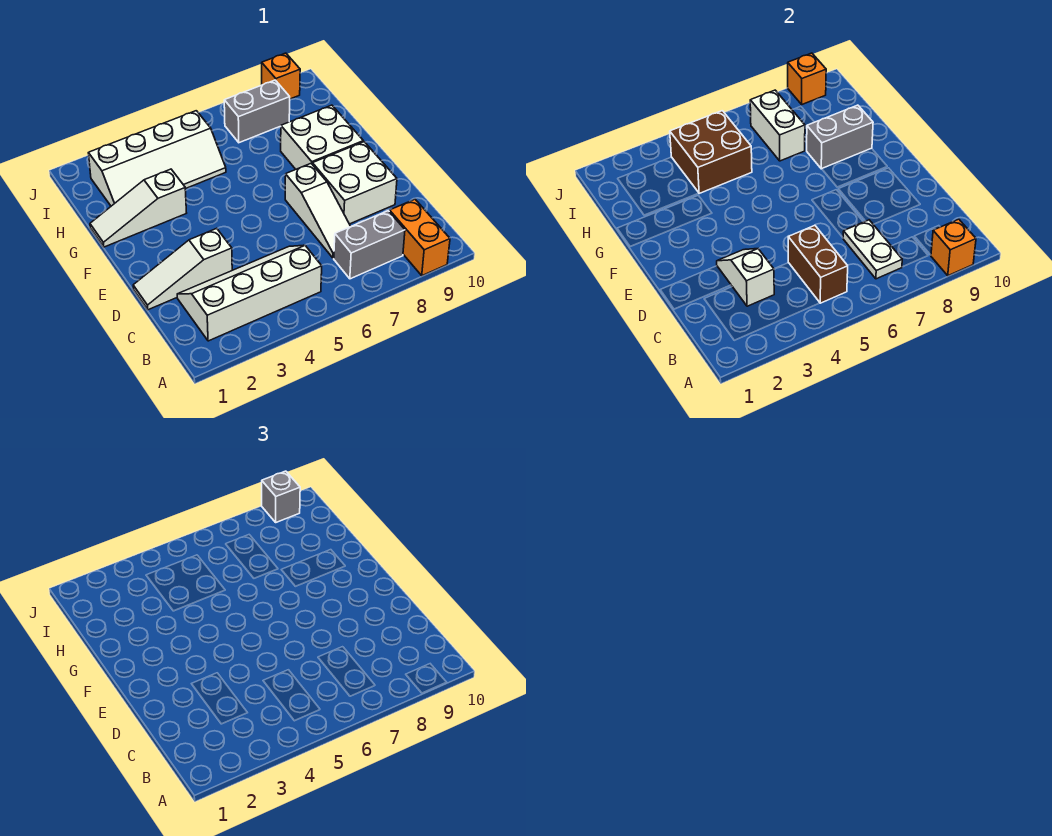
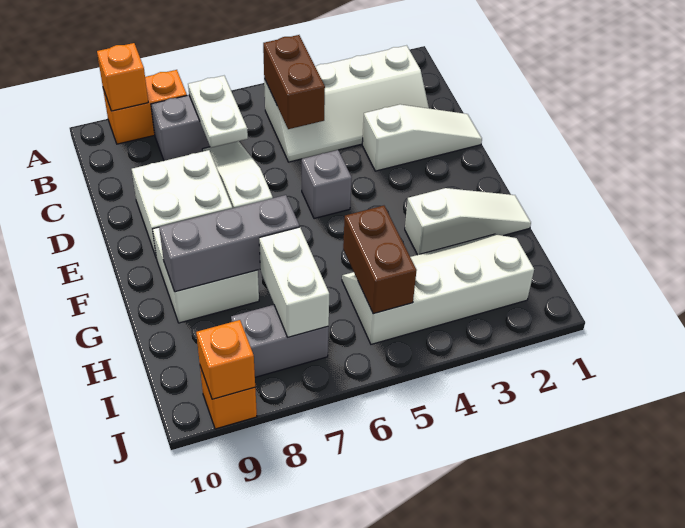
orange brick A9:B9 level 1 -> orange brick A8:A9 level 1
white slope C3:D3 level 2 top C -> none
grey brick G8:G9 level 2 -> grey brick G7:G9 level 2
brown brick H4:I5 level 2 -> brown brick H5:I5 level 2
grey brick J9 level 3 -> grey brick E5 level 1

